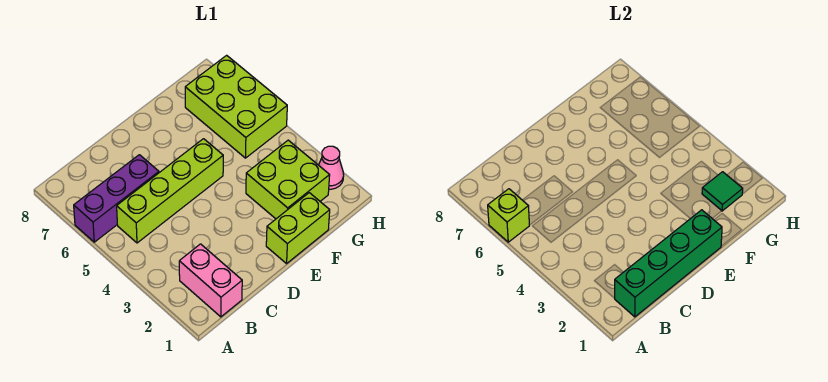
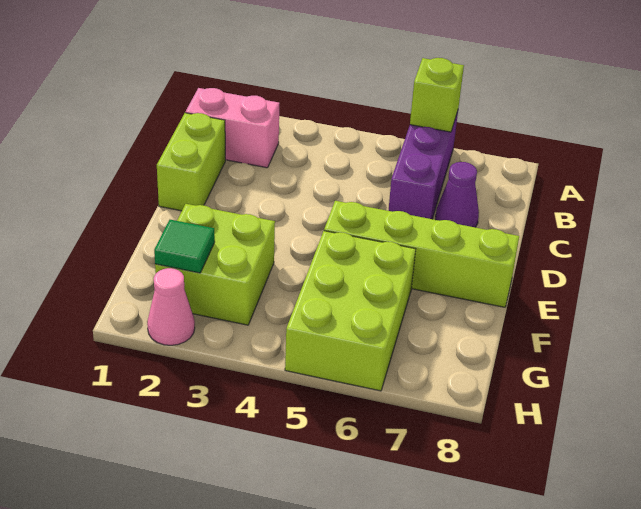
green brick B1:E1 level 2 -> none
lime brick B5:E5 level 1 -> lime brick E5:E8 level 1
none -> purple cone C7 level 1
lime brick E1:F1 level 1 -> lime brick C1:D1 level 1
lime brick G5:H7 level 1 -> lime brick F5:H6 level 1

